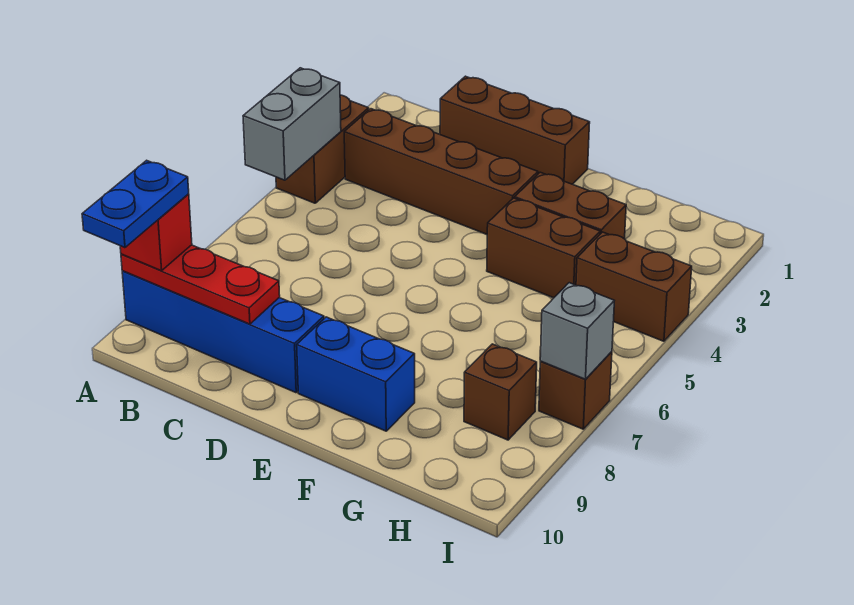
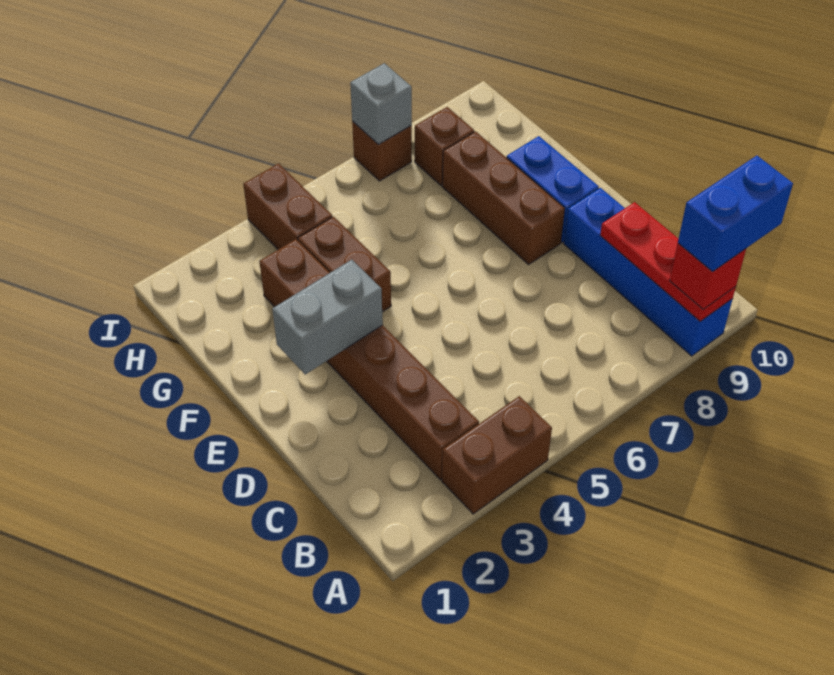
grey brick A4:A5 level 2 -> grey brick E2:E3 level 2
blue plate A9:A10 level 4 -> blue brick A9:A10 level 4
brown brick C1:E1 level 1 -> brown brick E8:G8 level 1

